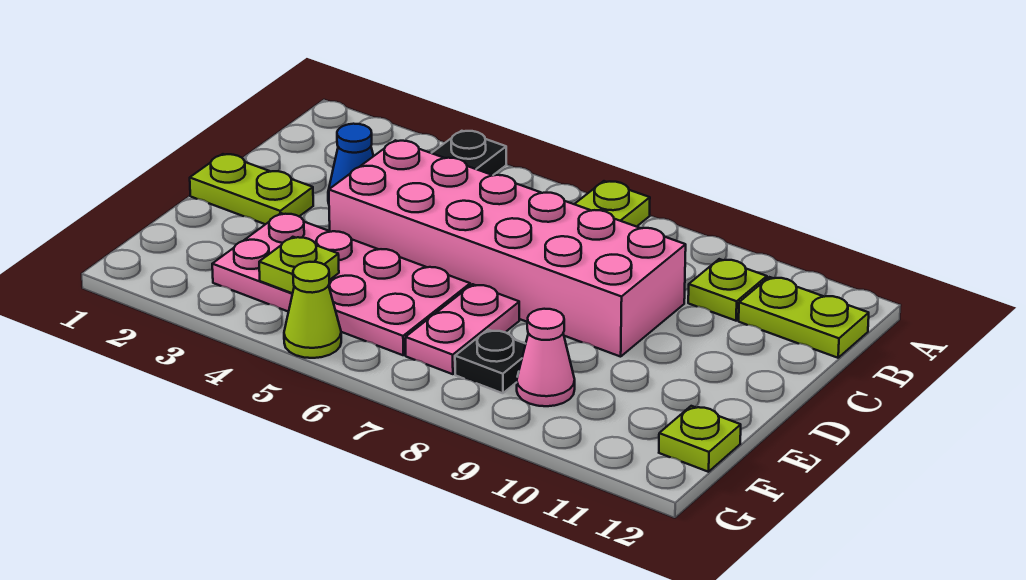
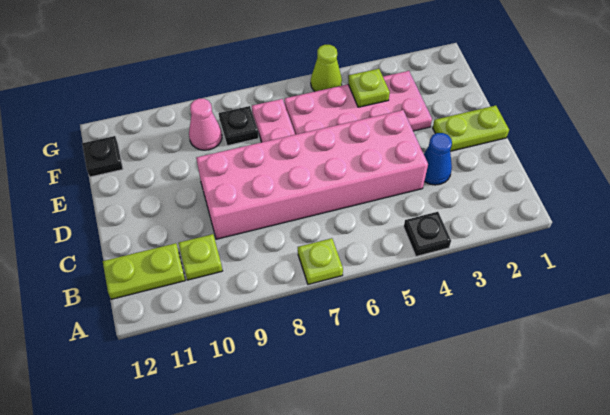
lime plate F12 level 1 -> black plate F12 level 1

